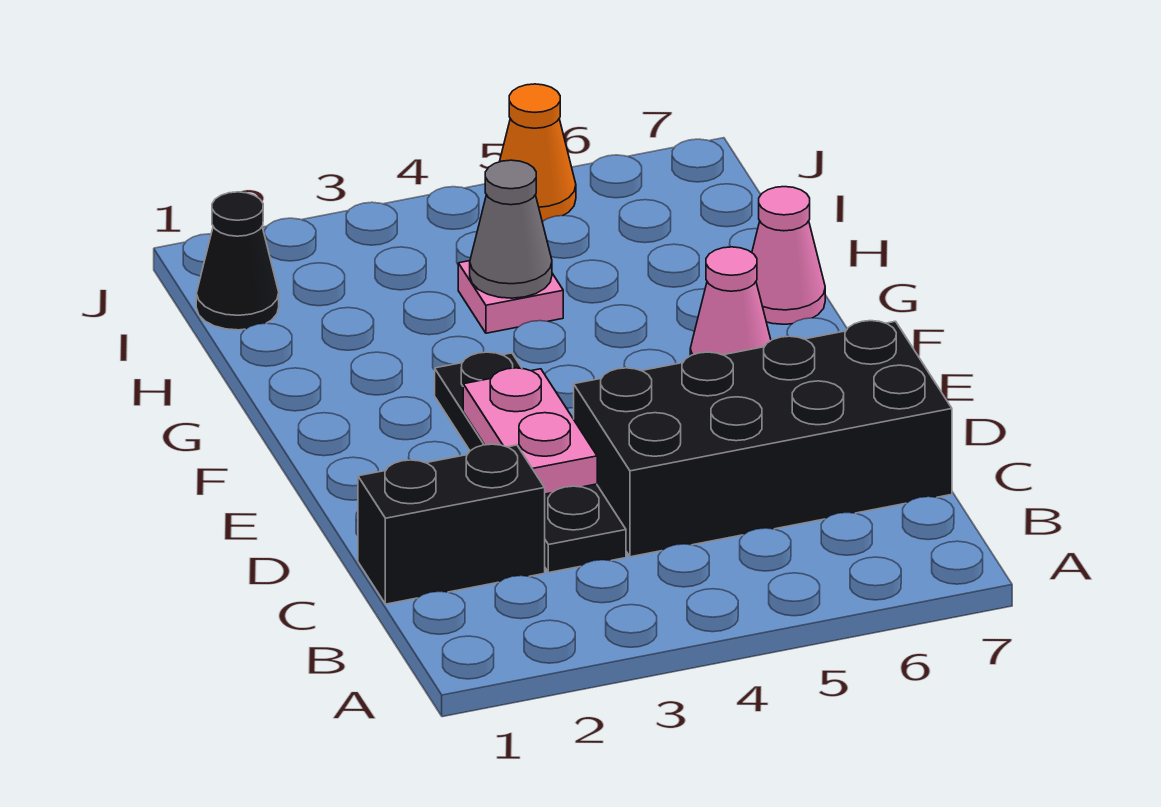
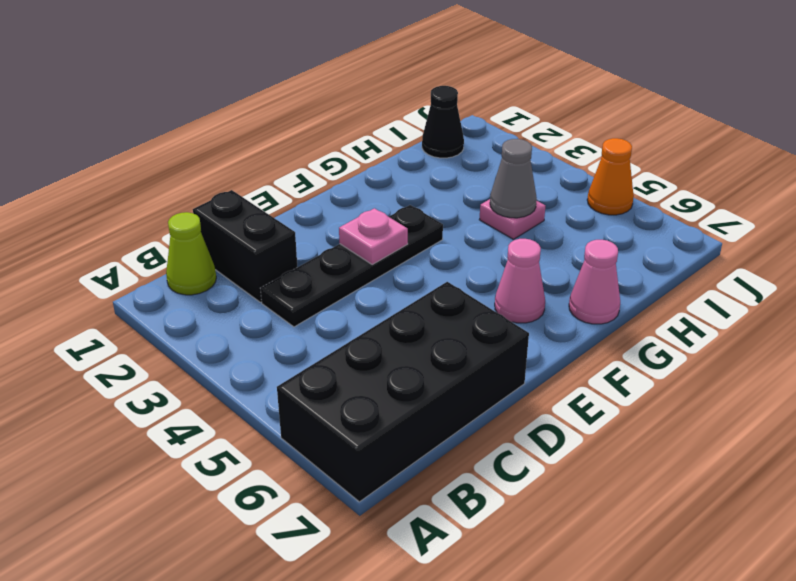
none -> lime cone B1 level 1
black brick C4:D7 level 1 -> black brick A6:D7 level 1
pink plate D3:E3 level 2 -> pink plate E3 level 2

